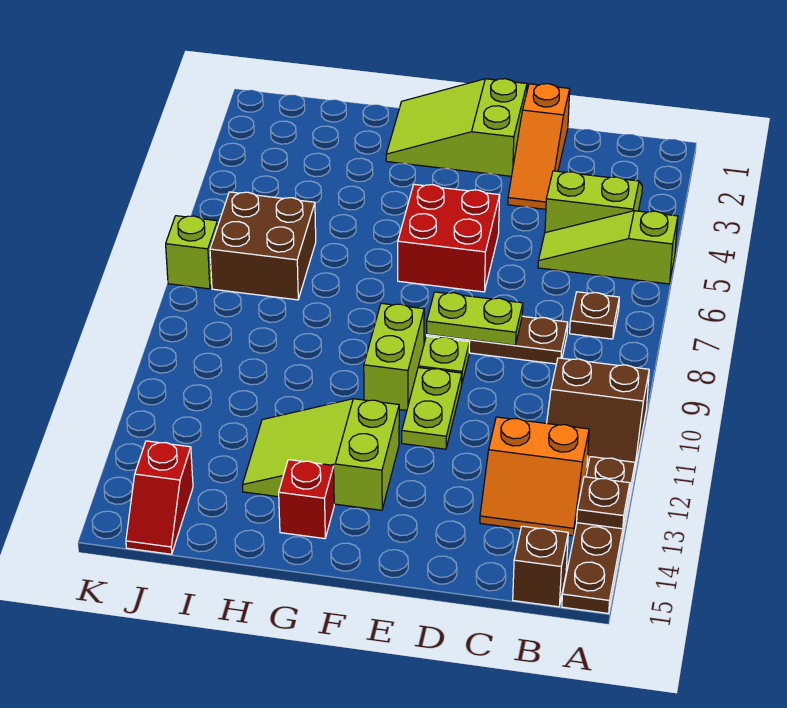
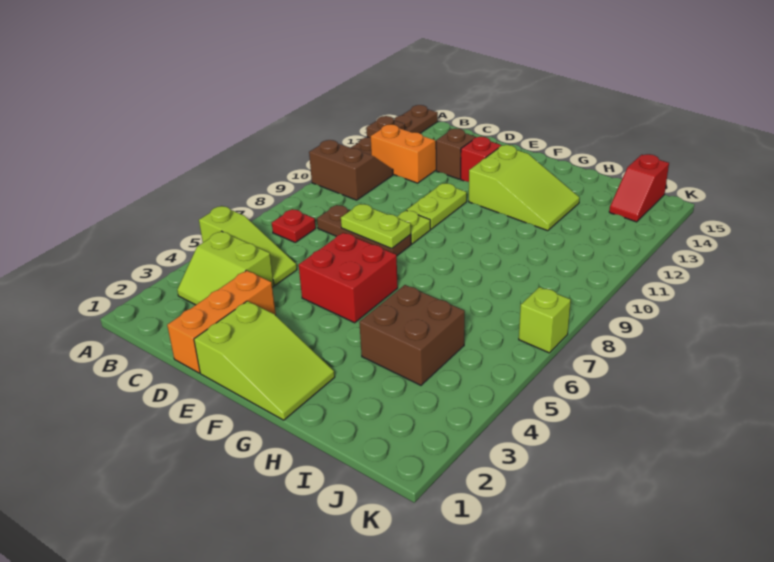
brown plate B7 level 1 -> red plate B7 level 1
brown brick B15 level 1 -> brown brick D13 level 1
orange slope D1:D3 level 1 top 1 -> orange brick D1:D3 level 1
lime brick F9:F10 level 1 -> none
red brick G14 level 1 -> red brick E13 level 1
brown brick I6:J7 level 1 -> brown brick H4:I5 level 1
red slope J14:J15 level 1 top 14 -> red slope J14:J15 level 1 top 15

